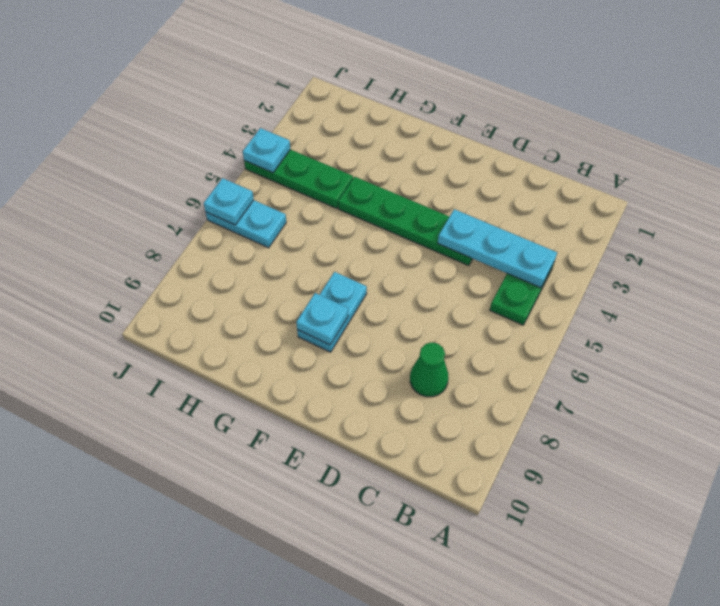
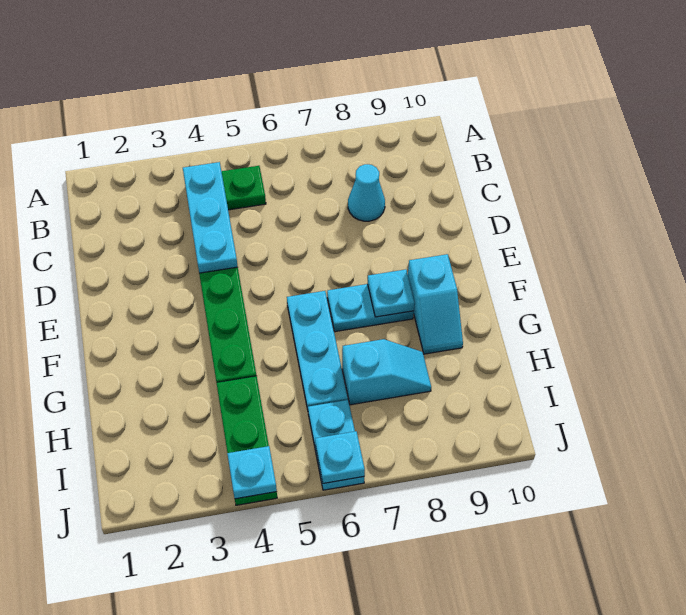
green cone C8 level 1 -> cyan cone C8 level 1
none -> cyan plate F6:H6 level 1
none -> cyan slope F9:G9 level 1 top F
none -> cyan slope H7:H8 level 1 top 7

